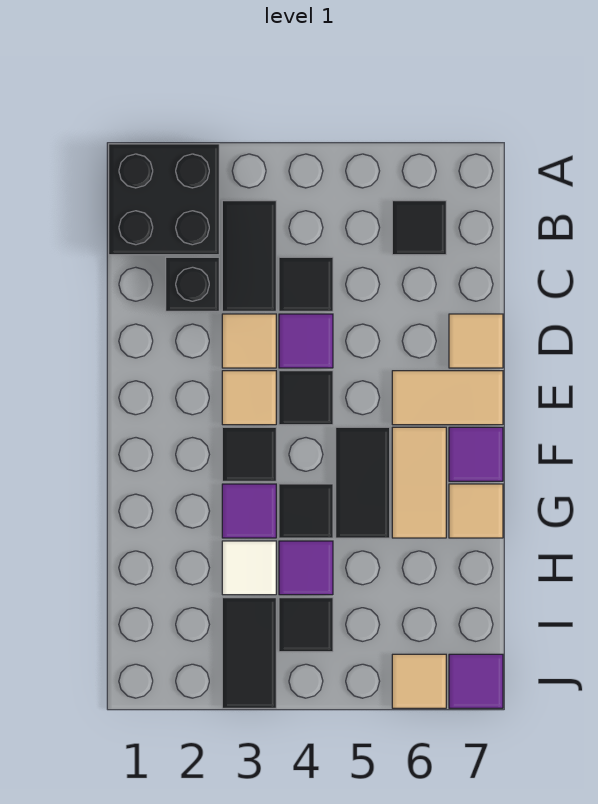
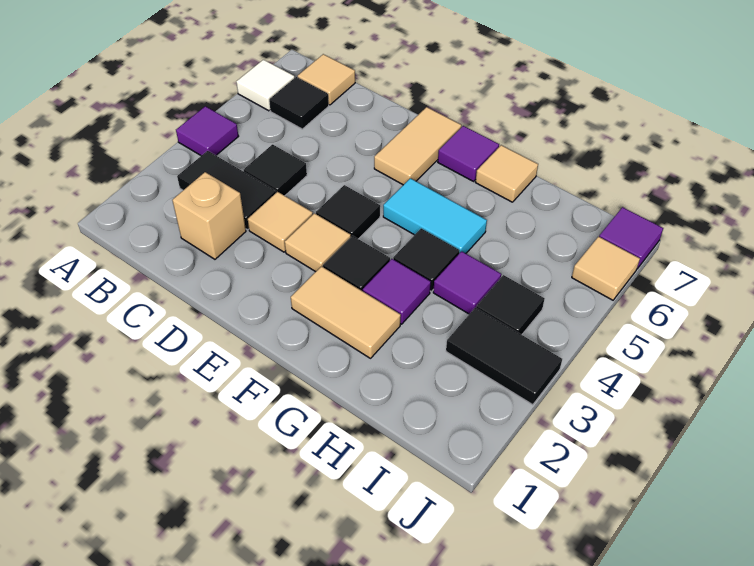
black brick A1:B2 level 1 -> none
black brick C2 level 1 -> tan brick C2 level 1
purple tile D4 level 1 -> purple tile A4 level 1
tan tile D7 level 1 -> tan tile B7 level 1
black tile F5:G5 level 1 -> cyan tile F5:G5 level 1
tan tile F6:G6 level 1 -> tan tile F2:G2 level 1
white tile H3 level 1 -> white tile A6 level 1

